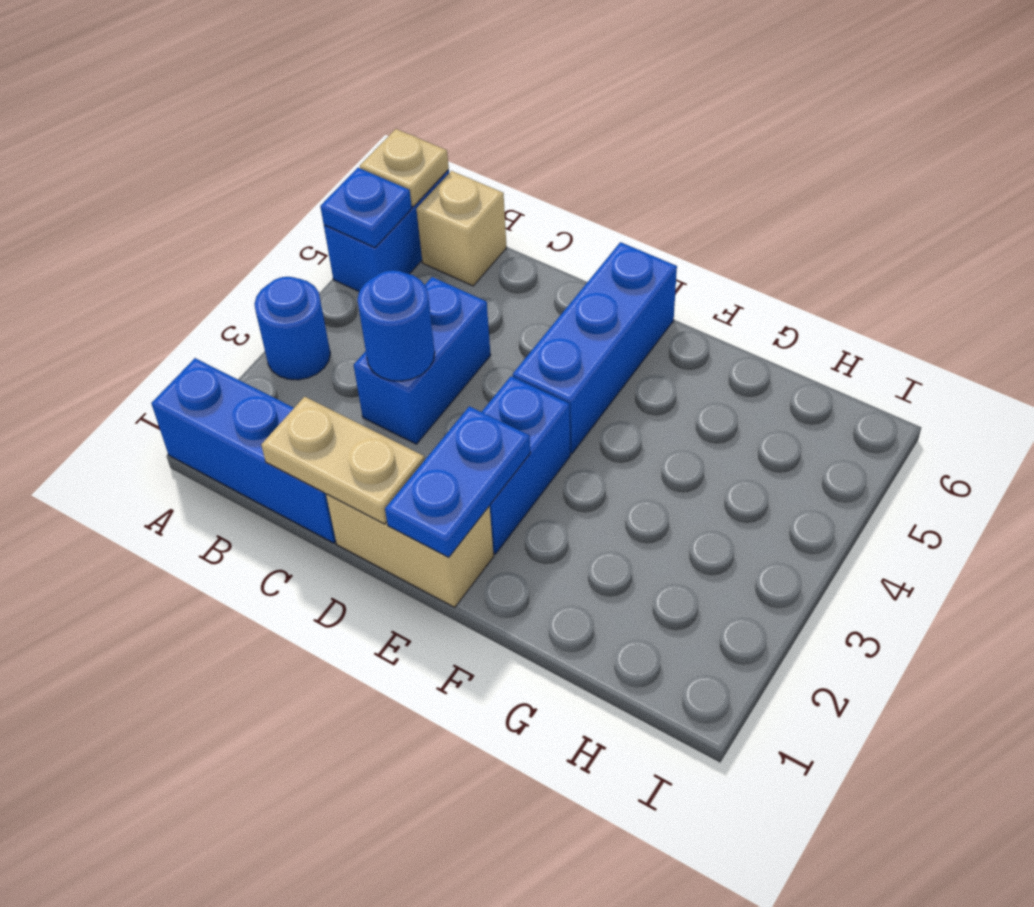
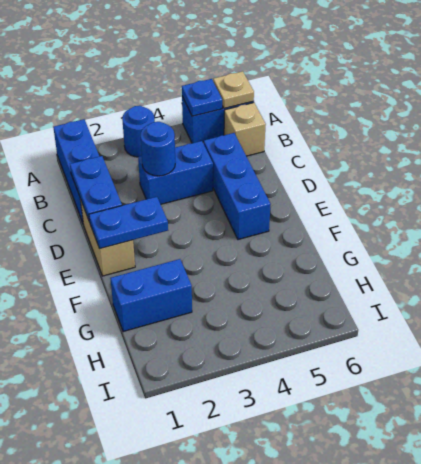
tan plate C1:D1 level 2 -> blue plate C1:D1 level 2
blue brick E2:E3 level 1 -> blue brick G1:G2 level 1
blue brick E4:E6 level 1 -> blue brick C5:E5 level 1

